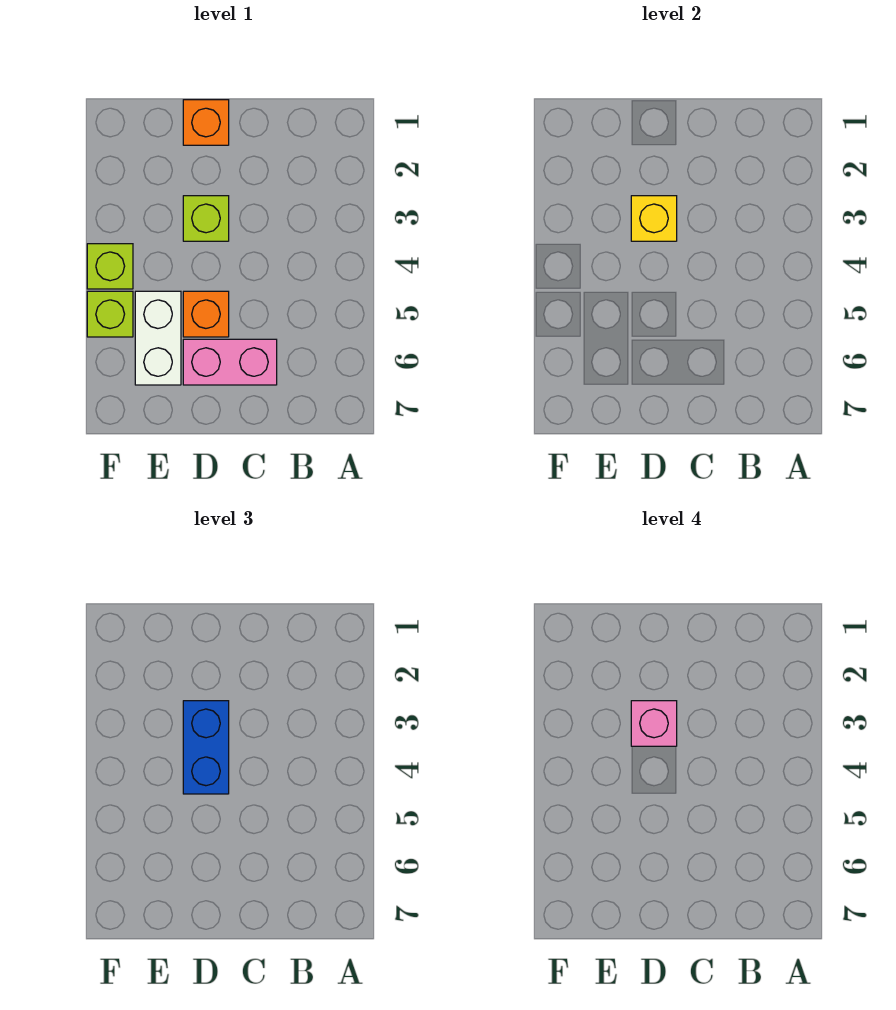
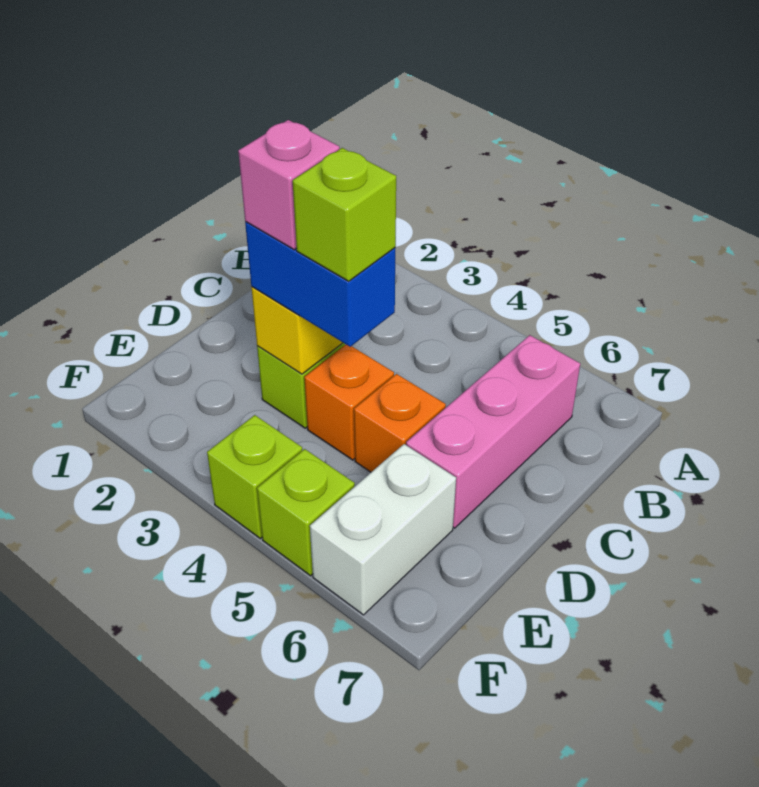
pink brick C6:D6 level 1 -> pink brick B6:D6 level 1
orange brick D1 level 1 -> orange brick D4 level 1
none -> lime brick D4 level 4
white brick E5:E6 level 1 -> white brick E6:F6 level 1

